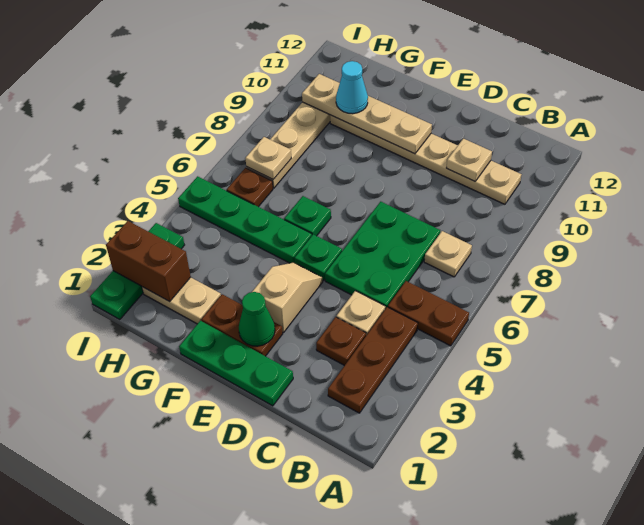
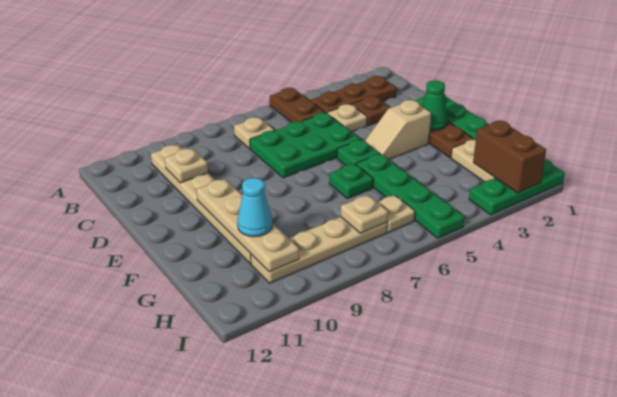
brown plate H6 level 1 -> tan plate H6 level 1

